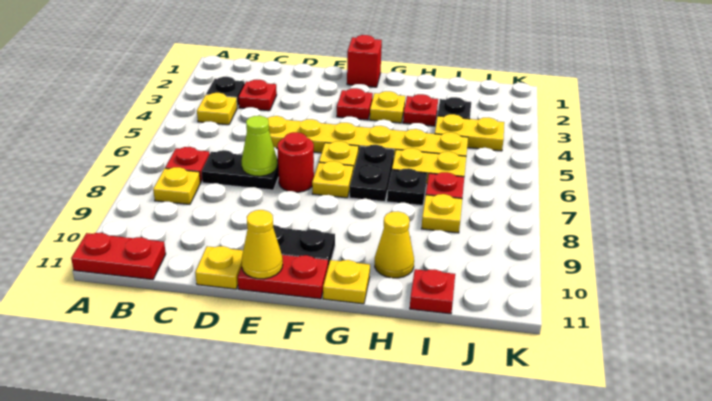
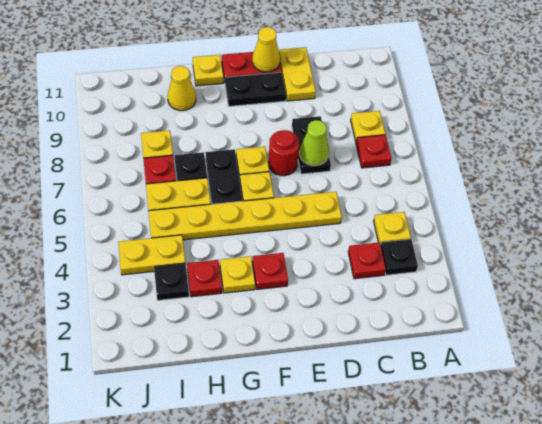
red plate A11:B11 level 1 -> none
black plate C7:D7 level 1 -> black plate D7:D8 level 1
yellow plate D11 level 1 -> yellow plate D10:D11 level 1
red brick F1 level 1 -> none
red plate I11 level 1 -> none

